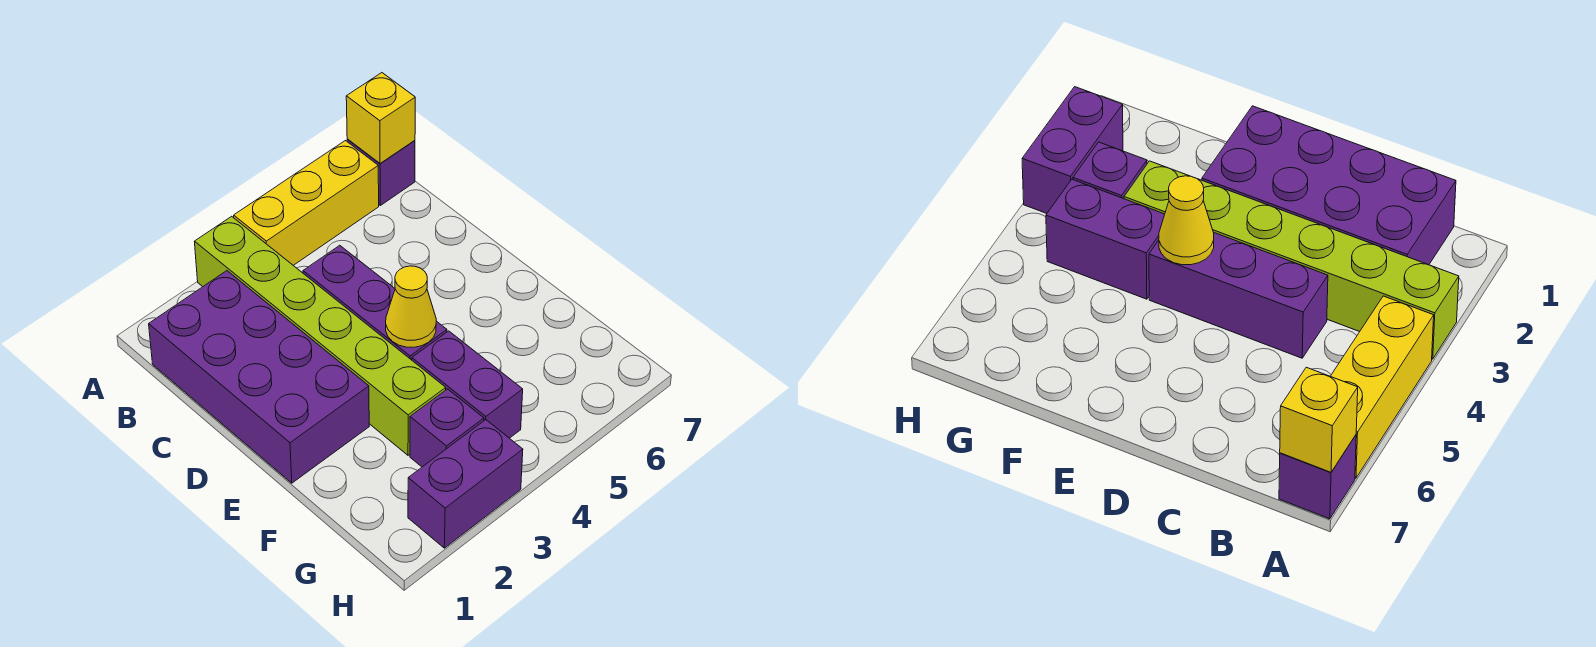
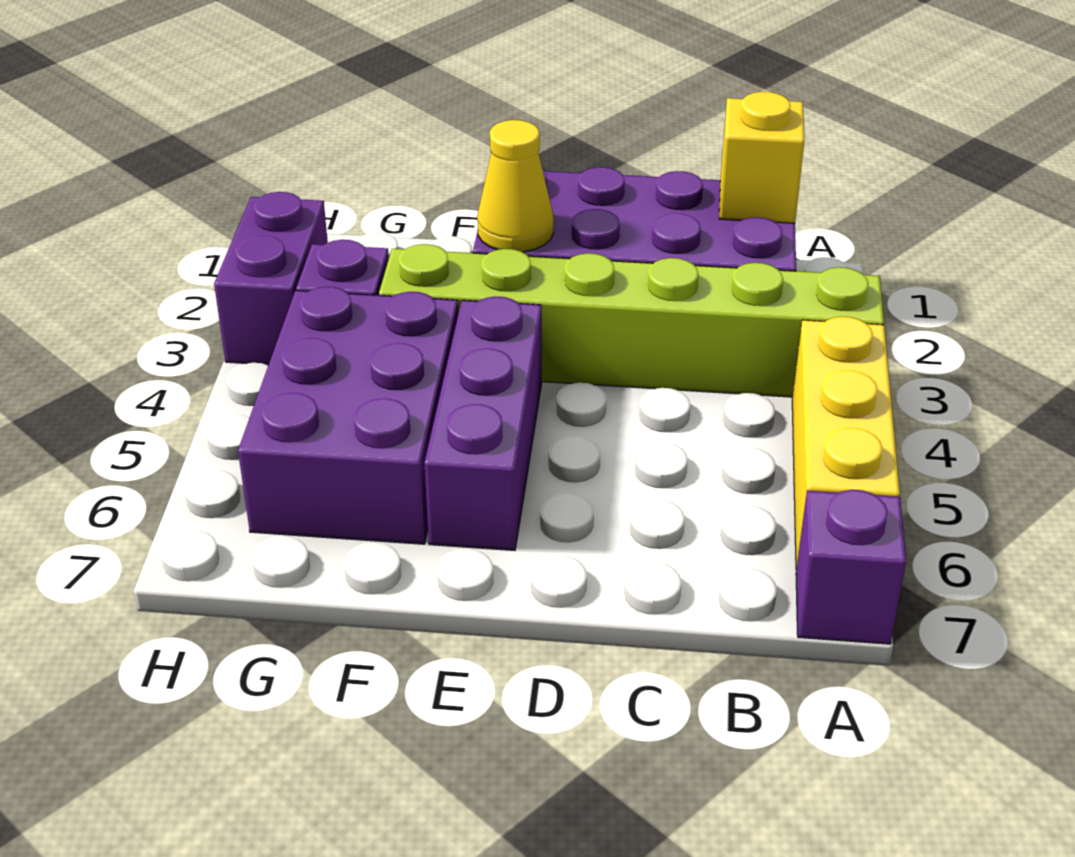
yellow brick A7 level 2 -> yellow brick B1 level 2
purple brick C4:E4 level 1 -> purple brick E4:E6 level 1
yellow cone E4 level 2 -> yellow cone E2 level 2
purple brick F4:G4 level 1 -> purple brick F4:G6 level 1

